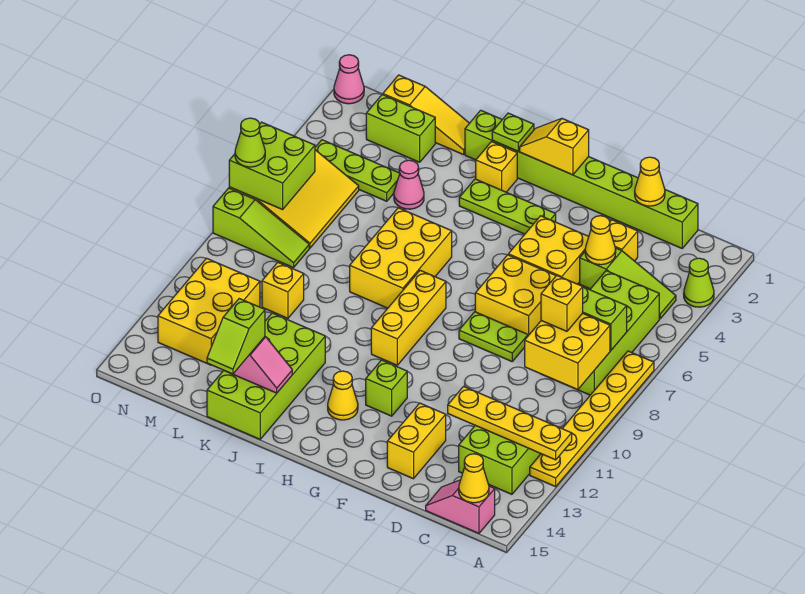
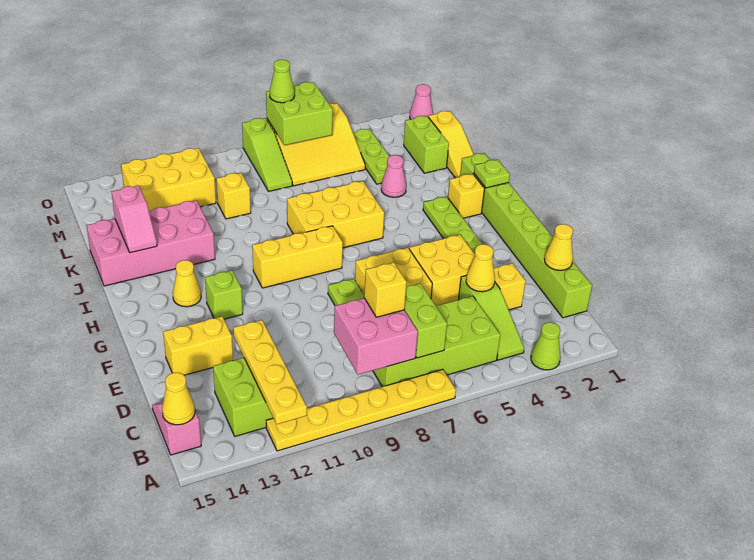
yellow brick B8:C9 level 2 -> pink brick B8:C9 level 2
yellow slope G1:H1 level 2 top G -> none
lime brick J12:K15 level 1 -> pink brick J12:K15 level 1
lime slope K14:K15 level 3 top 14 -> none

